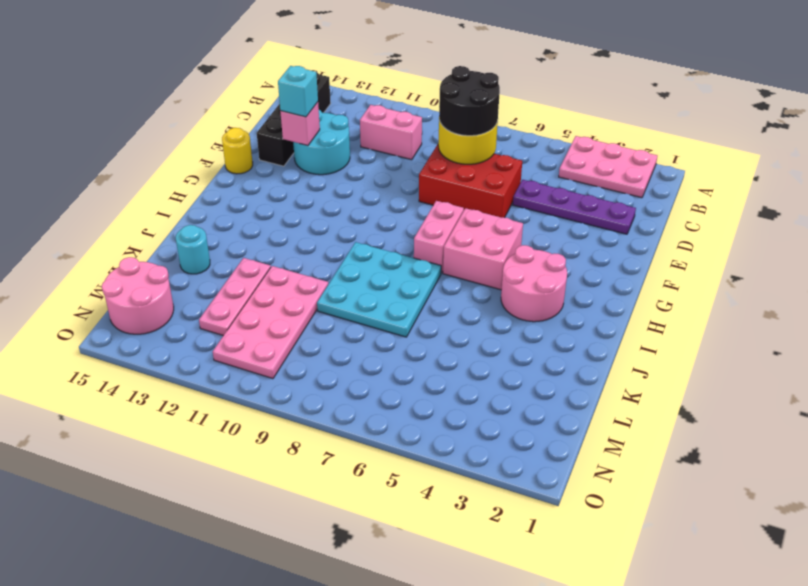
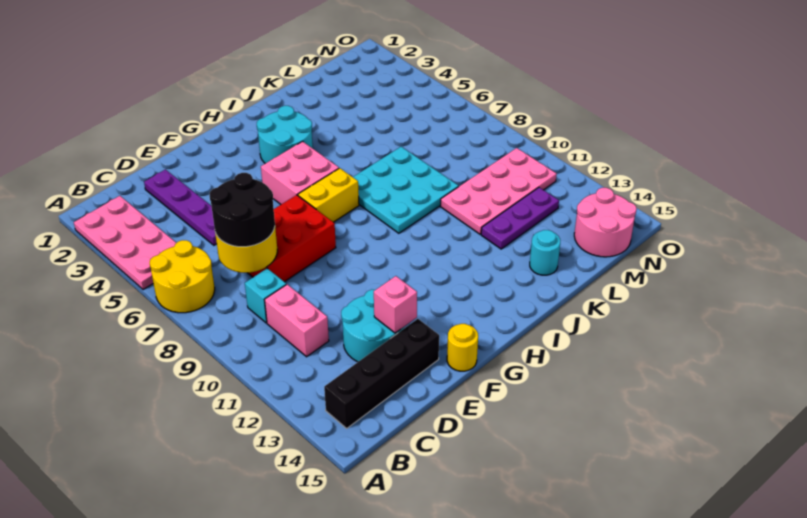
pink plate A2:B4 level 1 -> pink plate A2:B5 level 1
none -> yellow round brick A6:B7 level 1
red brick D6:E8 level 1 -> red brick D7:F8 level 1
cyan brick E13 level 3 -> cyan brick C9 level 1
pink brick G7:H7 level 1 -> yellow brick G7:H7 level 1
pink round brick H3:I4 level 1 -> cyan round brick H3:I4 level 1
pink plate K12:M12 level 1 -> purple plate K12:M12 level 1

